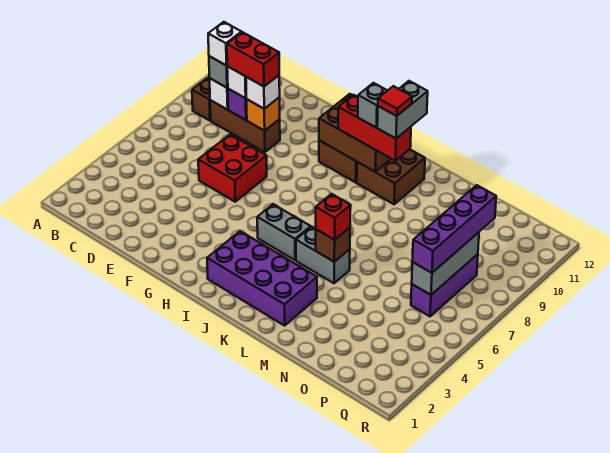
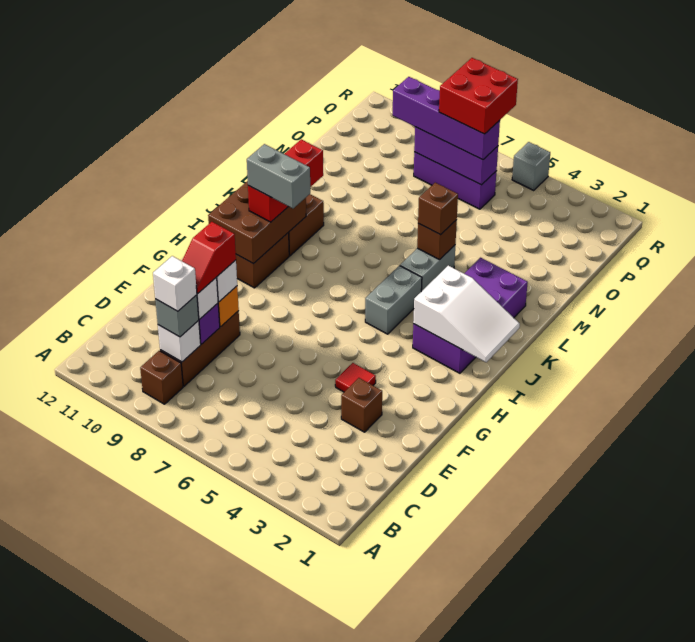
red brick D9:E9 level 4 -> red slope D9:E9 level 4 top E
none -> brown brick E3 level 1
red brick E6:F7 level 1 -> red brick P6:Q7 level 4
none -> white slope I1:J3 level 2 top 3
grey brick J10 level 4 -> grey brick R5 level 1
grey brick K10:K11 level 4 -> grey brick I9:I10 level 4
red tile K10 level 5 -> red tile F4 level 1
red brick L5 level 3 -> brown brick L5 level 3
grey brick P6:P8 level 2 -> purple brick P6:P8 level 2

